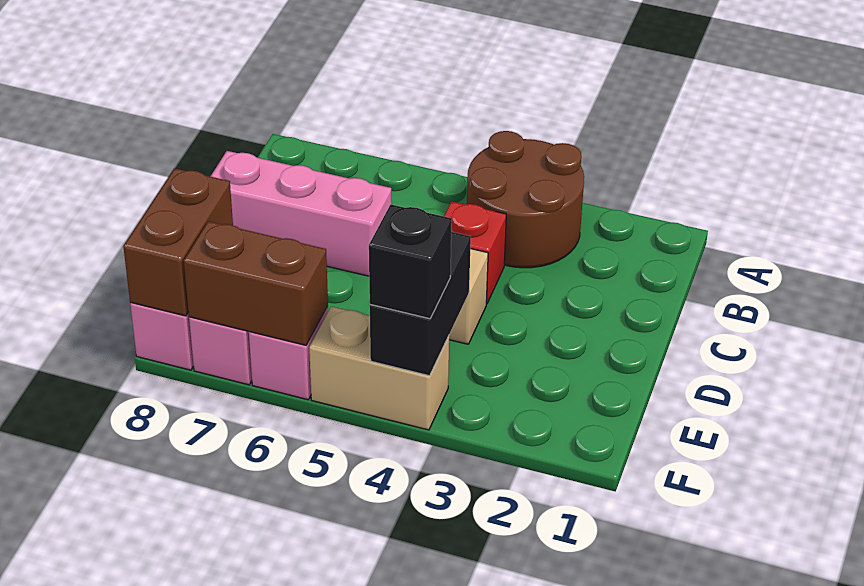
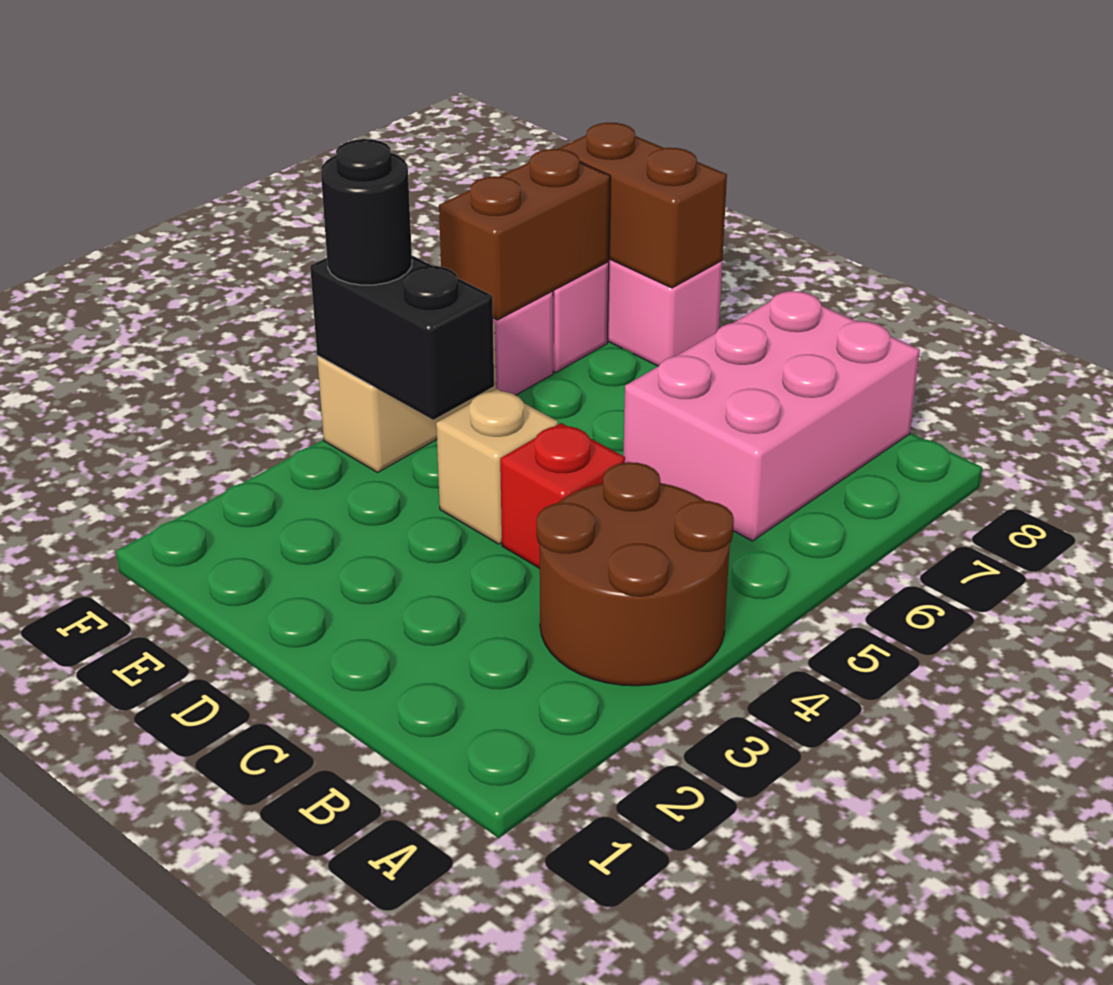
pink brick C6:C8 level 1 -> pink brick B6:C8 level 1
black brick F4 level 3 -> black round brick F4 level 3

